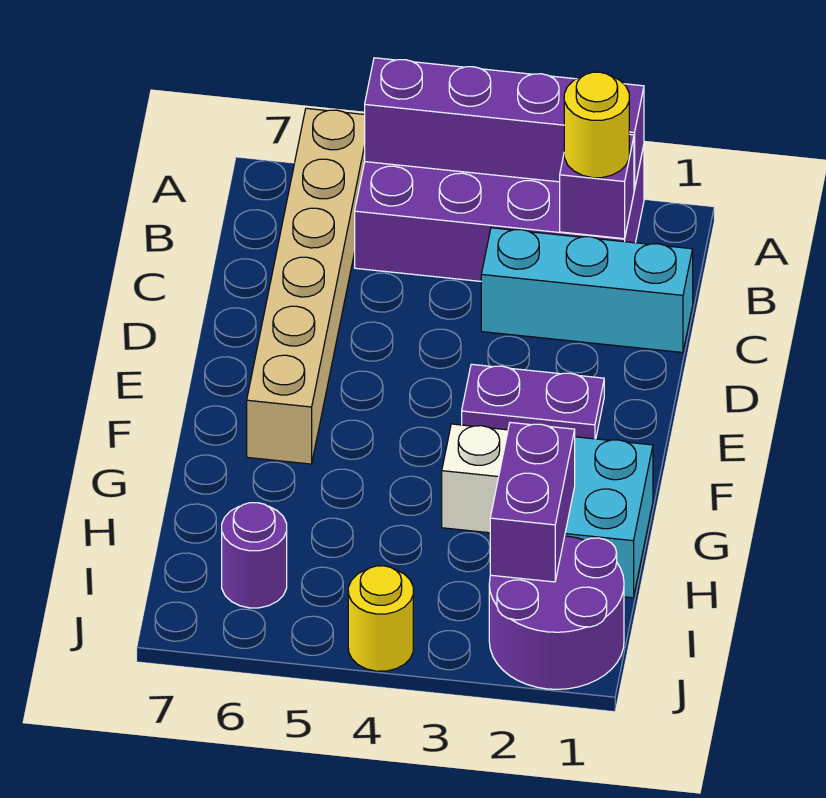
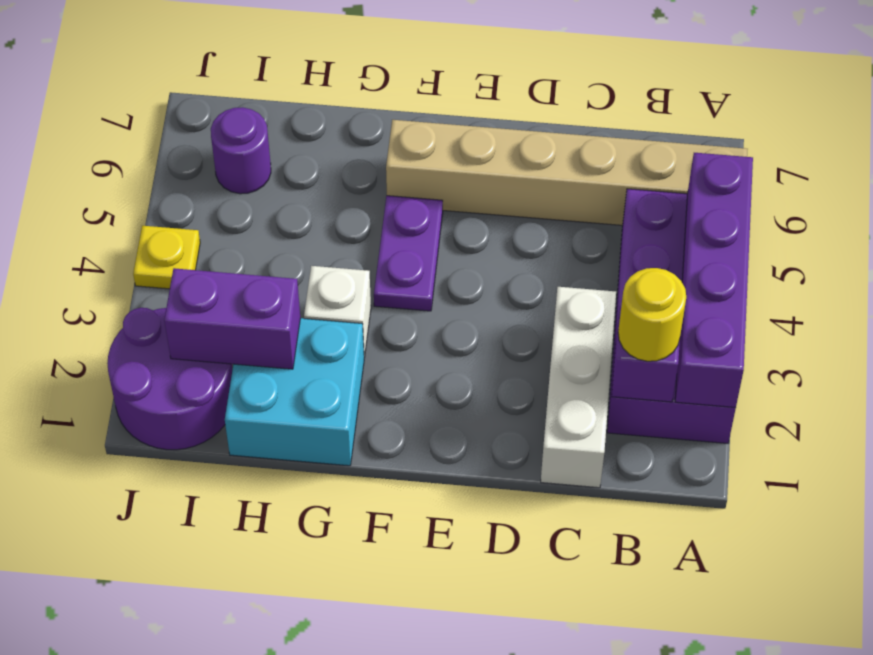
cyan brick C1:C3 level 1 -> white brick C1:C3 level 1
purple plate E2:E3 level 1 -> purple plate F4:F5 level 1
yellow round brick J4 level 1 -> yellow plate J4 level 1

